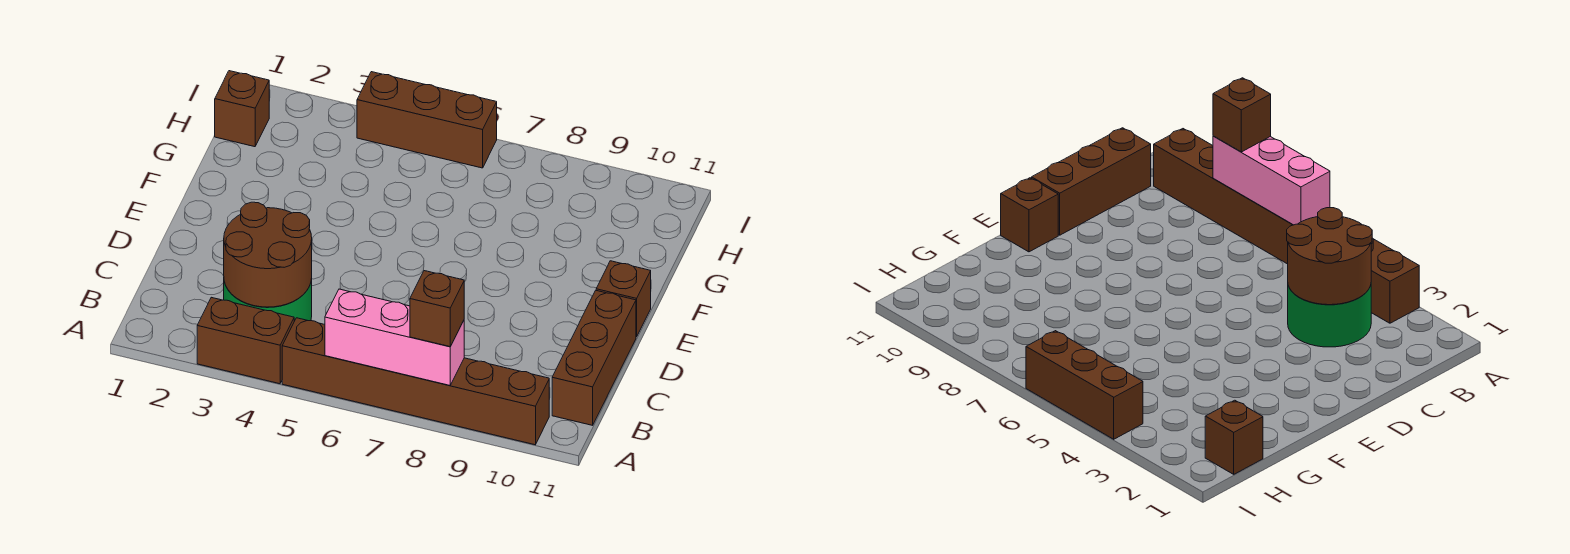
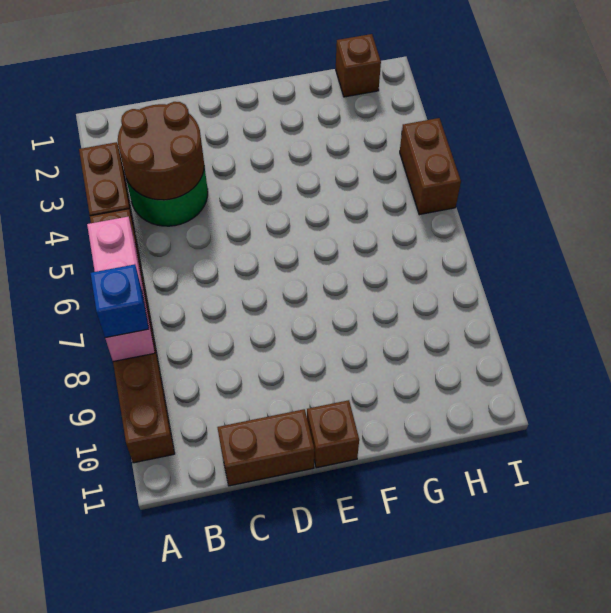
brown brick A8 level 3 -> blue brick A8 level 3
brown brick B11:D11 level 1 -> brown brick C11:D11 level 1
brown brick I4:I6 level 1 -> brown brick I4:I5 level 1

